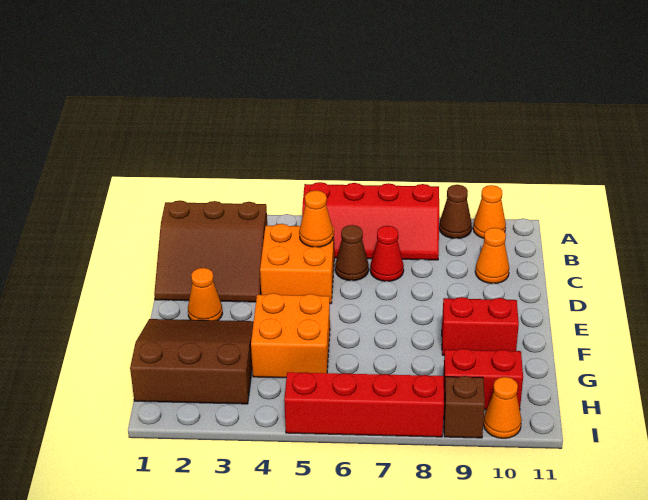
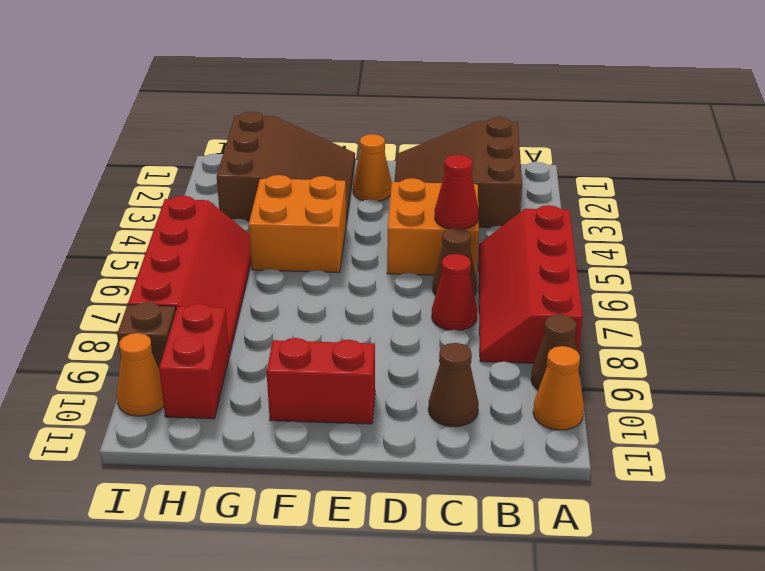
orange cone C5 level 2 -> red cone C5 level 2
orange cone C10 level 1 -> brown cone C10 level 1
red brick F9:F10 level 1 -> red brick E10:F10 level 1

